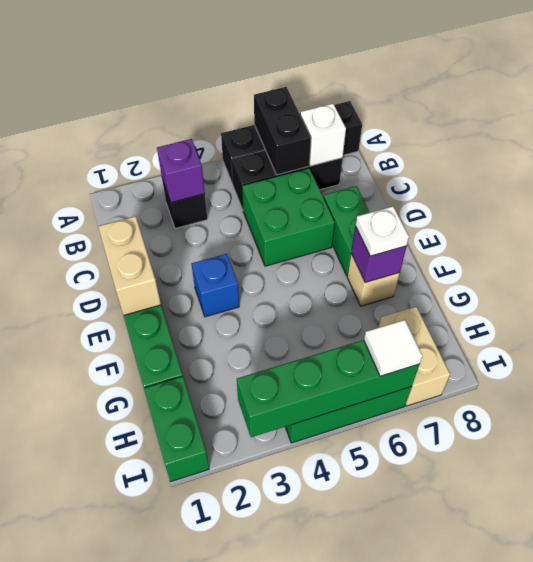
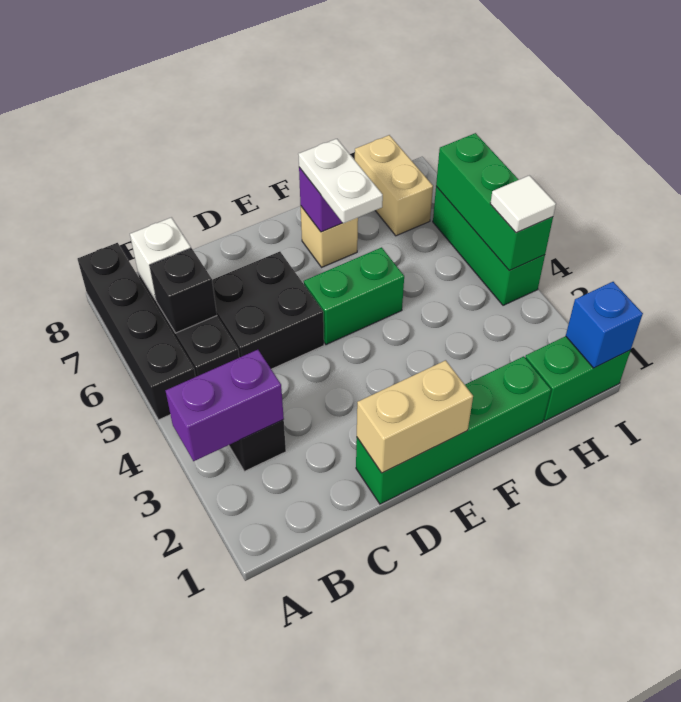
black brick A6:B6 level 2 -> black brick B6 level 2
purple brick B3 level 2 -> purple brick A3:B3 level 2
green brick C5:D6 level 1 -> black brick C5:D6 level 1
green brick D7:E7 level 1 -> green brick E5:F5 level 1
blue brick E3 level 1 -> blue brick I1 level 2
white plate F7 level 3 -> white plate F6:F7 level 3
tan brick H7:I7 level 1 -> tan brick H7:H8 level 1
green brick I3:I6 level 2 -> green brick I4:I6 level 2
white tile I6 level 3 -> white tile I4 level 3

